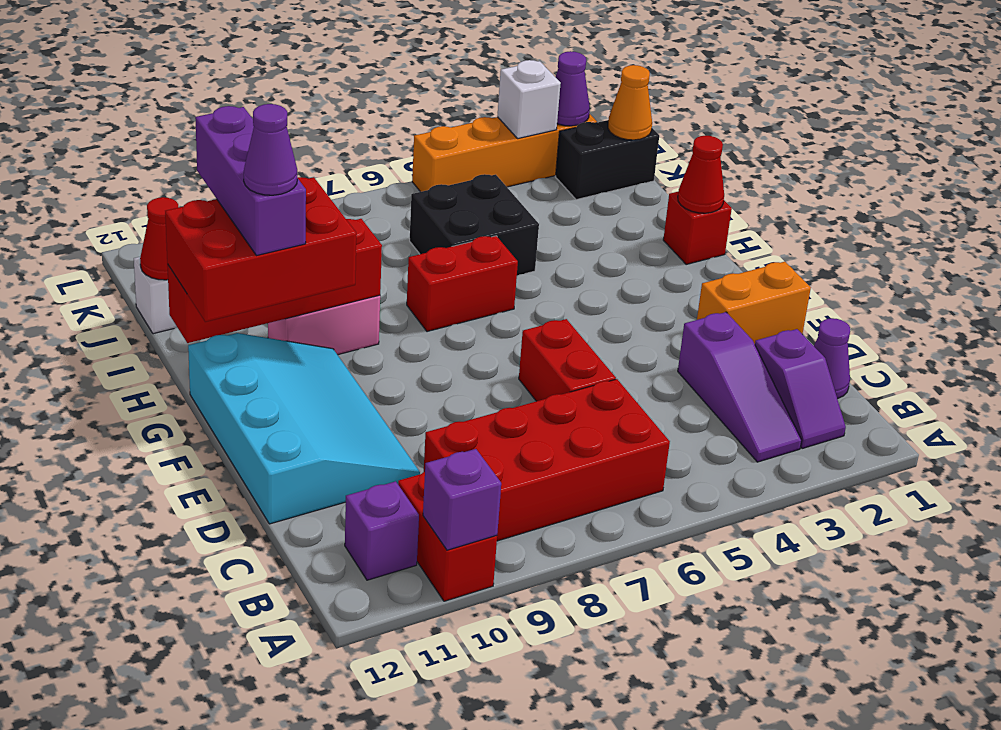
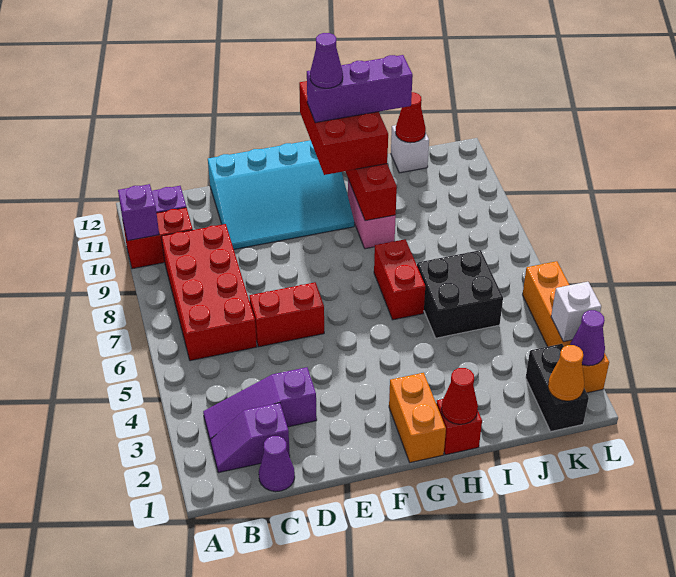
orange brick E1:E2 level 1 -> orange brick G1:G2 level 1

